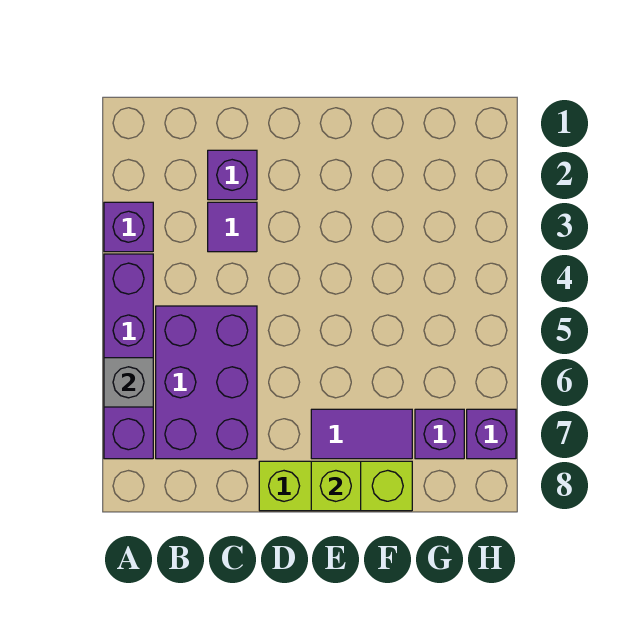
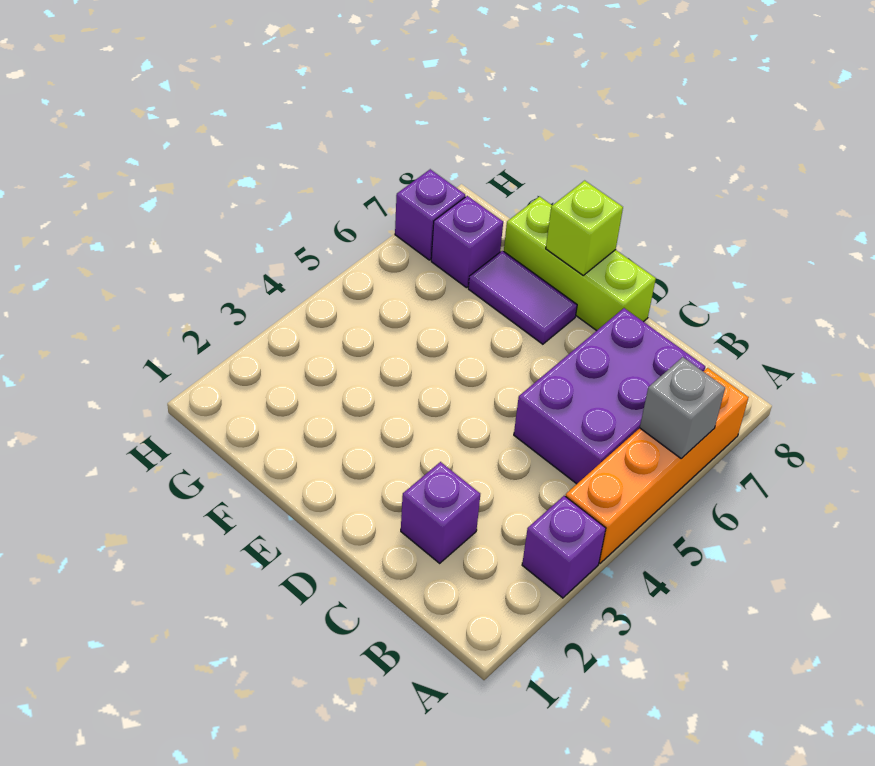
purple brick A4:A7 level 1 -> orange brick A4:A7 level 1
purple tile C3 level 1 -> none

